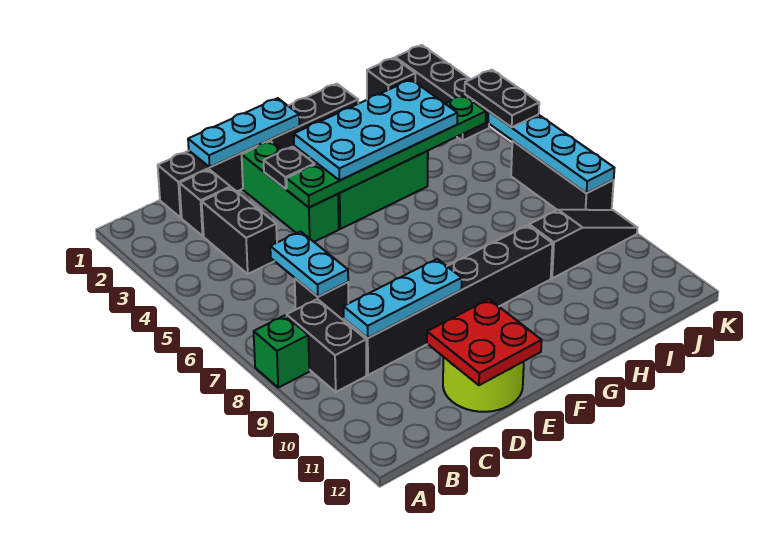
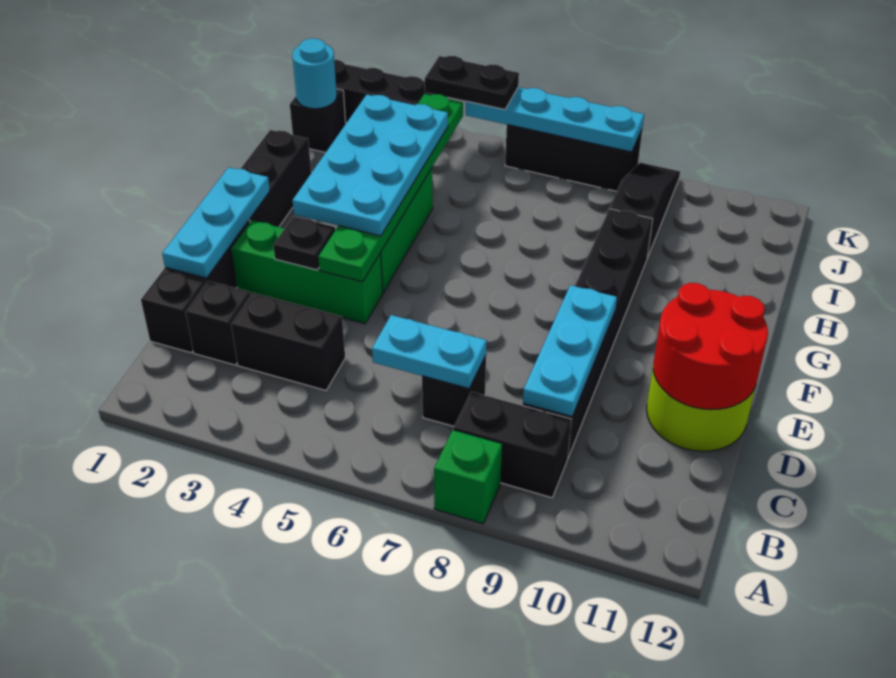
red plate D11:E12 level 2 -> red round brick D11:E12 level 2
none -> cyan round brick J1 level 2

